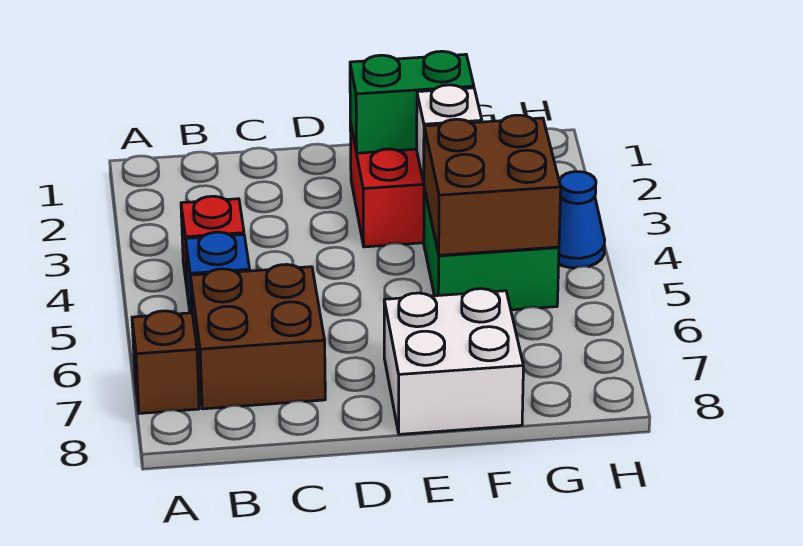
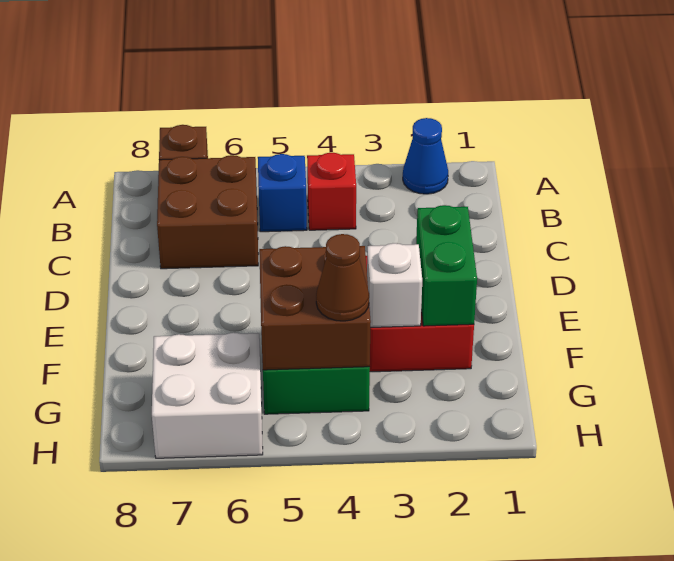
white brick E7:F8 level 1 -> white brick G6:H7 level 1
none -> brown cone G4 level 3
blue cone H4 level 1 -> blue cone A2 level 1

